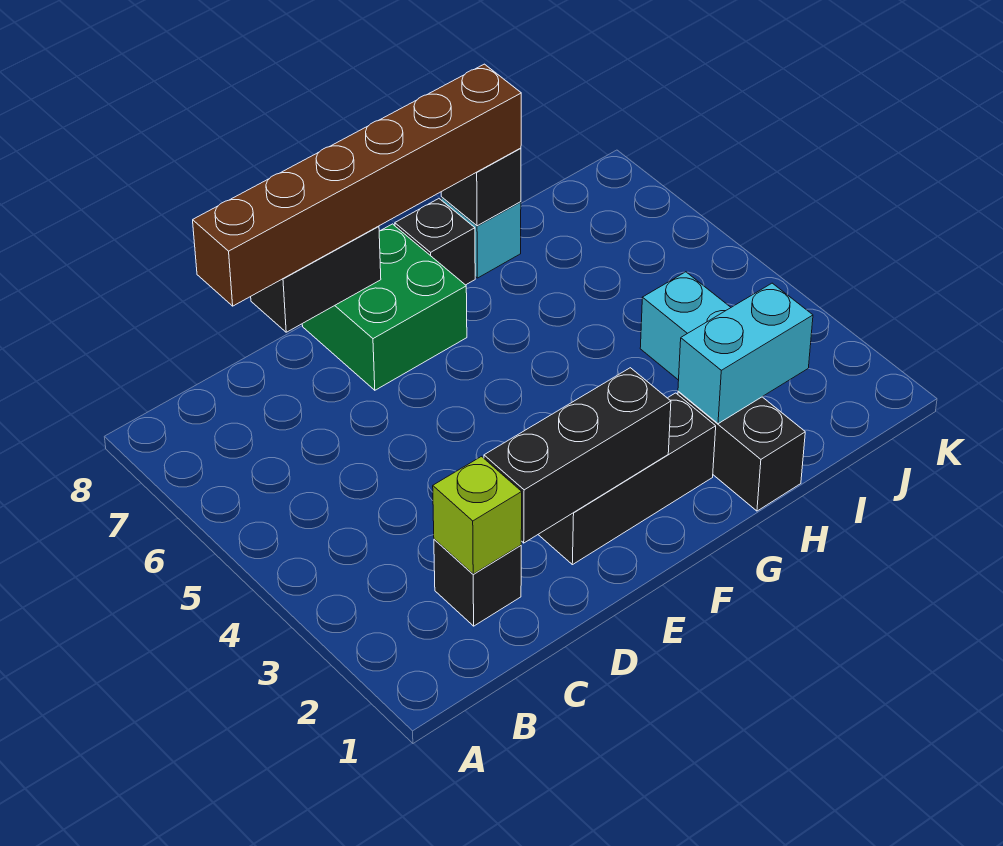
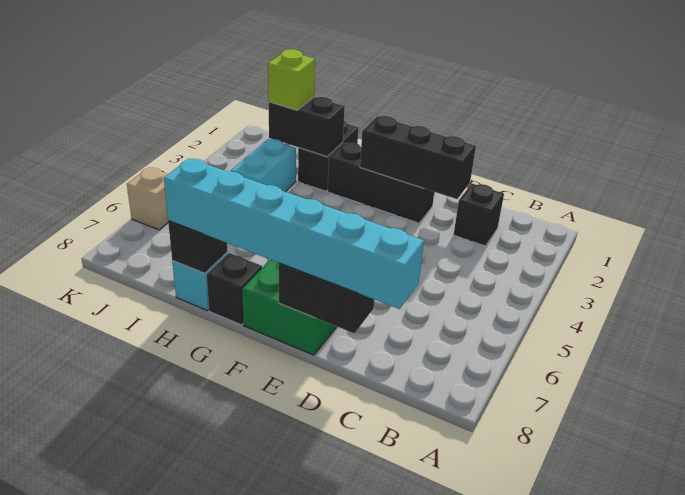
lime brick C2 level 2 -> lime brick I2 level 3
brown brick C8:H8 level 3 -> cyan brick C8:H8 level 3
cyan brick H2:I2 level 2 -> black brick H2:I2 level 2
none -> tan brick K6 level 1

